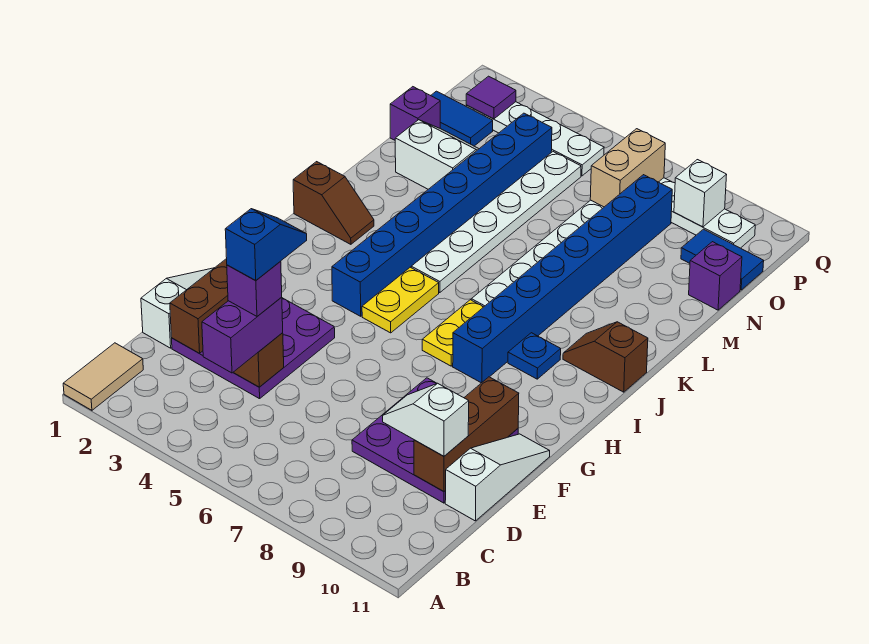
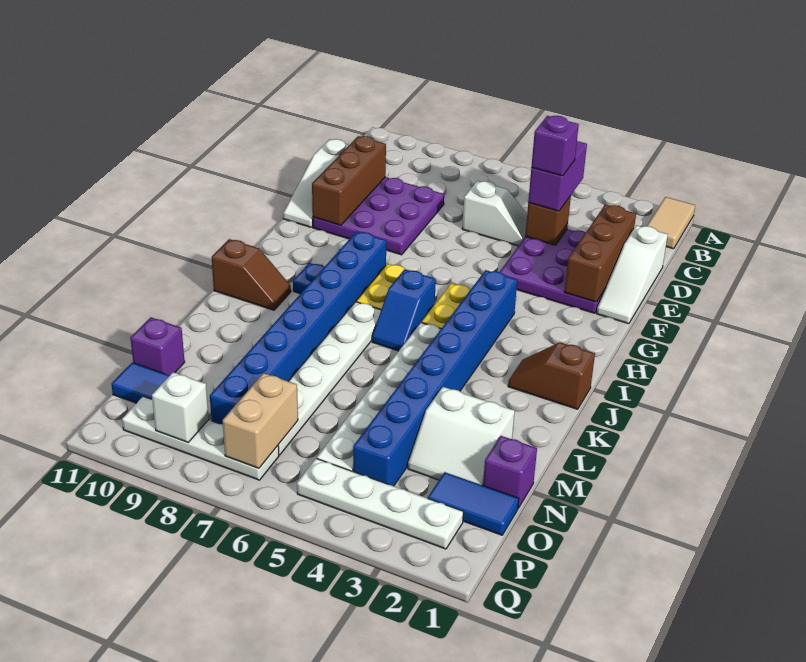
blue slope D4:E4 level 5 top D -> blue slope I6:J6 level 1 top I
white slope D9:D10 level 3 top 10 -> white slope D5:D6 level 1 top 6
purple tile P2 level 2 -> none

